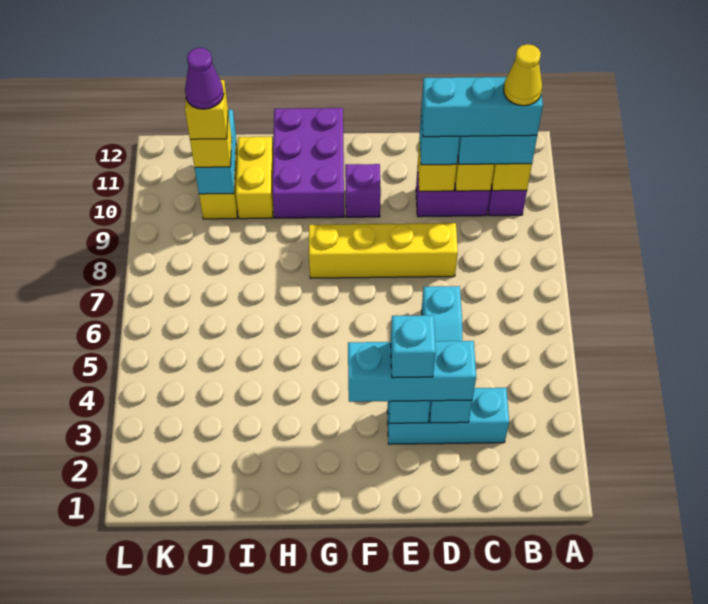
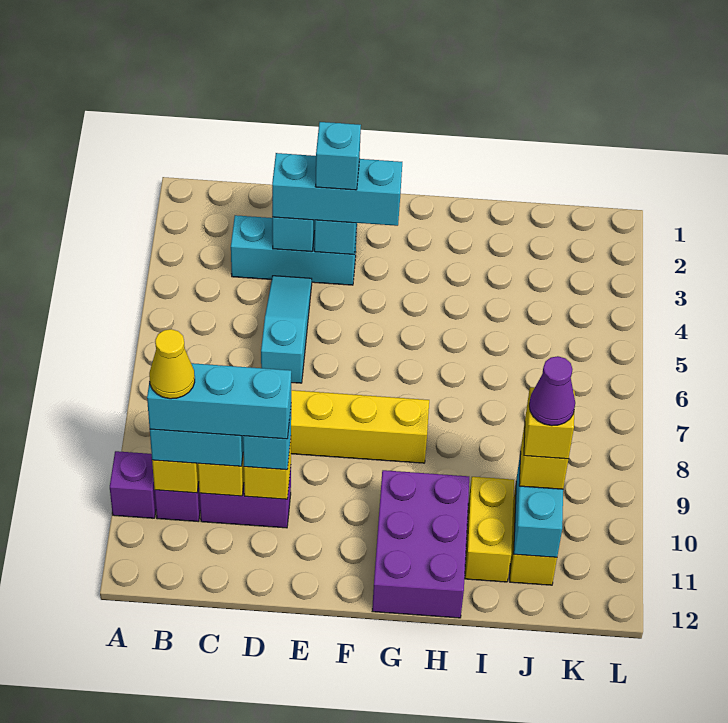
purple brick F10 level 1 -> purple brick A10 level 1

